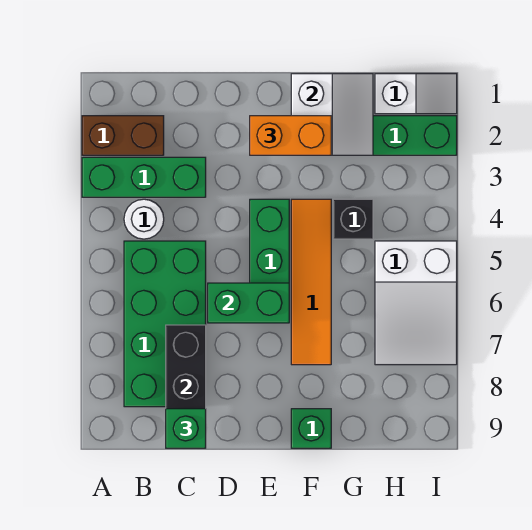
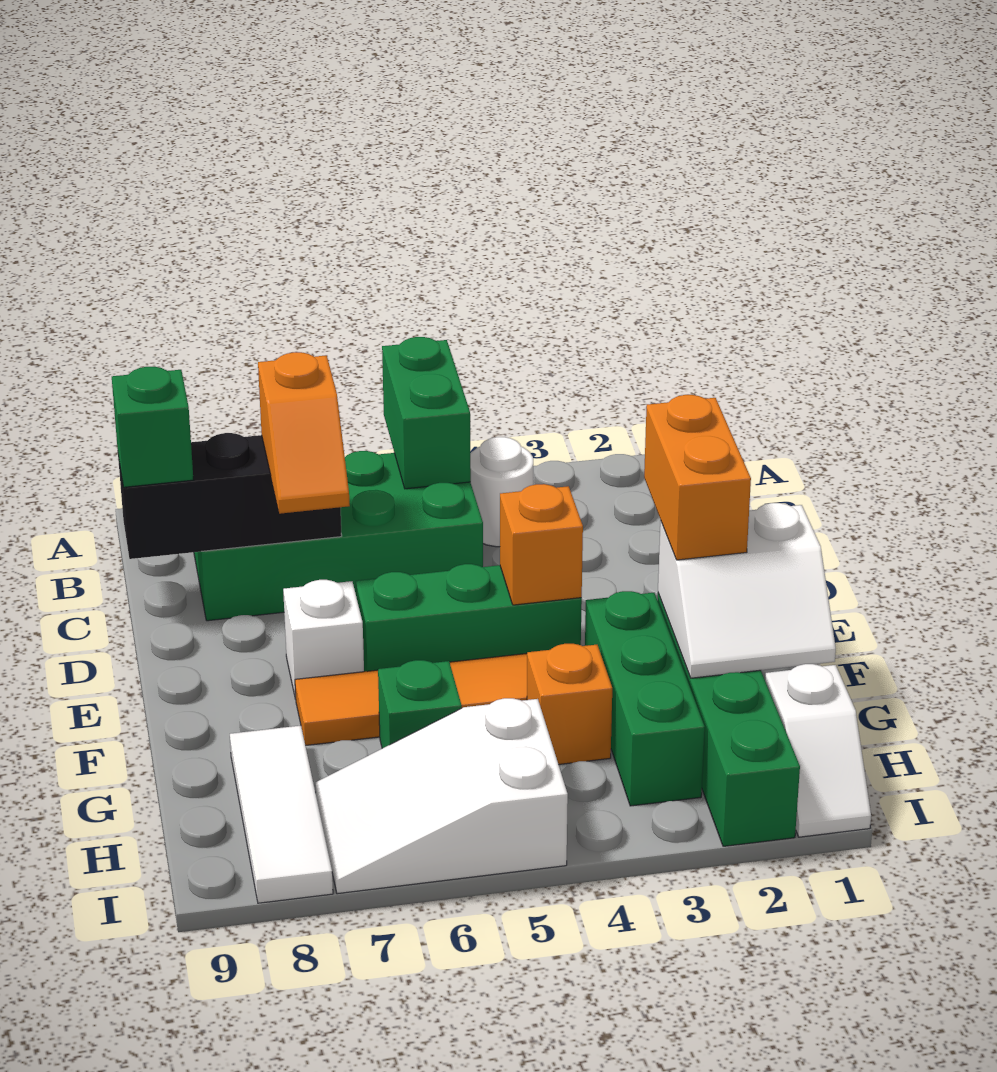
brown brick A2:B2 level 1 -> none
green brick A3:C3 level 1 -> green brick F3:H3 level 1
none -> orange slope C7:D7 level 3 top C
green brick D6:E6 level 2 -> green brick A5:B5 level 2
none -> orange brick E4 level 2
none -> white brick E7 level 1
green brick F9 level 1 -> green brick G6 level 1
black brick G4 level 1 -> orange brick G4 level 1
none -> white tile G8:I8 level 1

